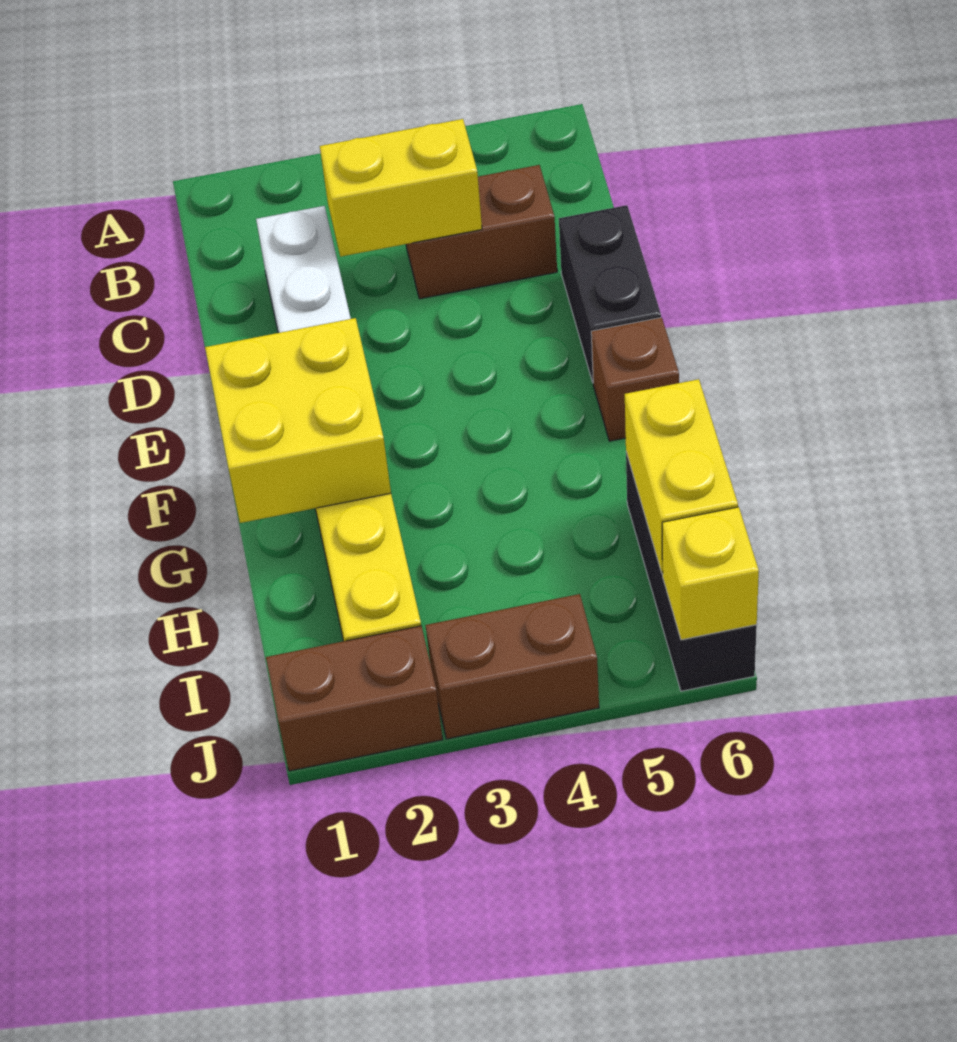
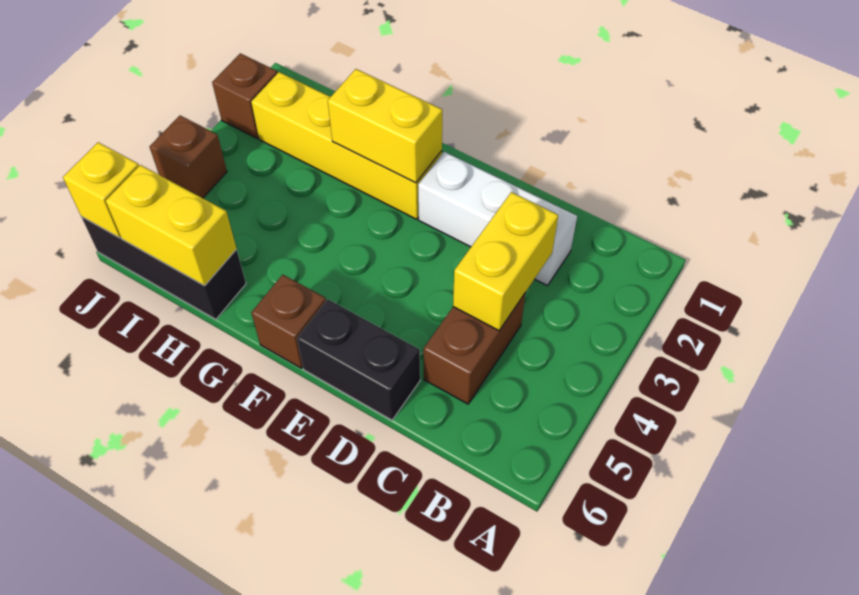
yellow brick F1:G2 level 2 -> yellow brick F2:G2 level 2
brown brick J1:J2 level 1 -> brown brick J2 level 1
brown brick J3:J4 level 1 -> brown brick J4 level 1

